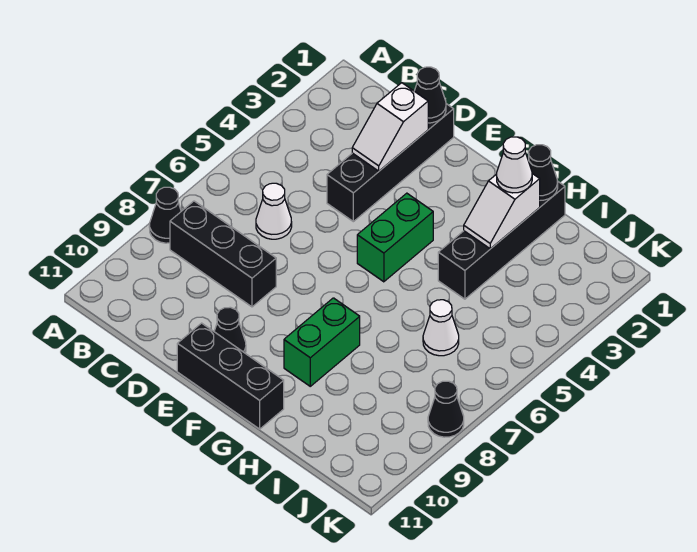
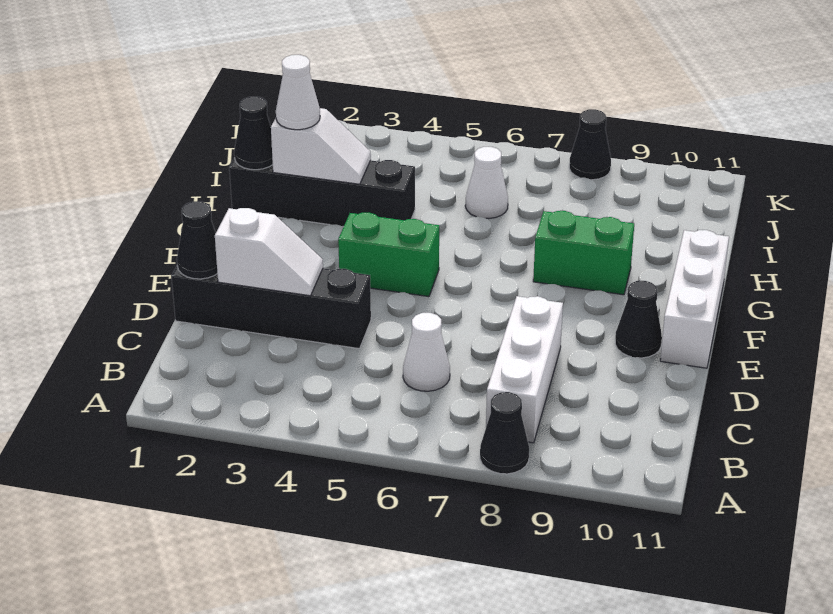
black brick B8:D8 level 1 -> white brick B8:D8 level 1
black brick E11:G11 level 1 -> white brick E11:G11 level 1

